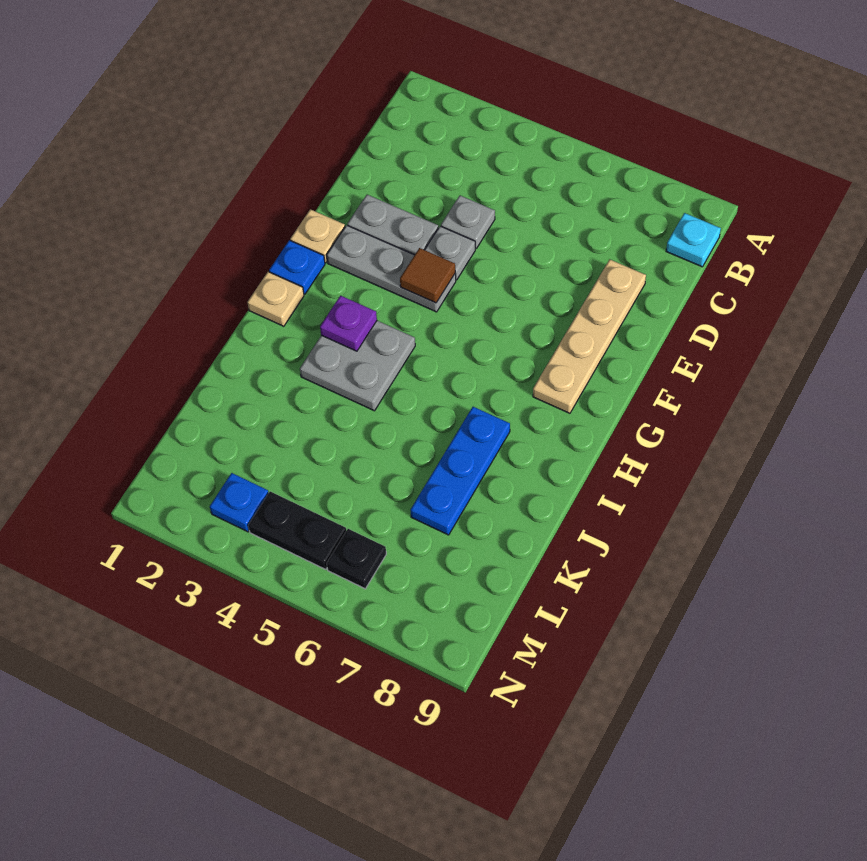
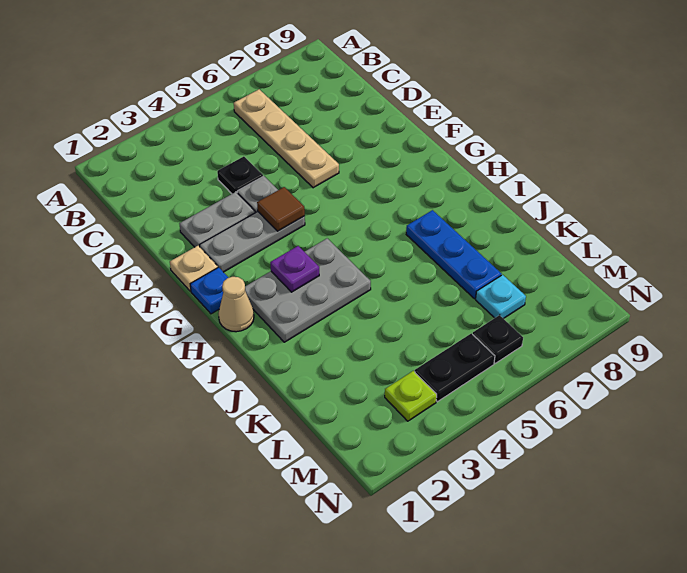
cyan plate B9 level 1 -> cyan plate L7 level 1
grey plate D4 level 1 -> black plate D4 level 1
tan plate D8:G8 level 1 -> tan plate B6:E6 level 1
tan plate H1 level 1 -> tan cone H1 level 1
grey plate H3:I4 level 1 -> grey plate H2:I4 level 1
blue plate M3 level 1 -> lime plate M3 level 1

